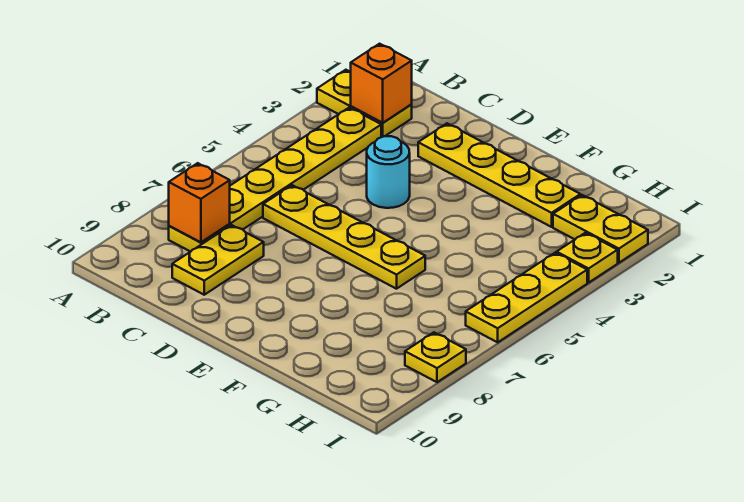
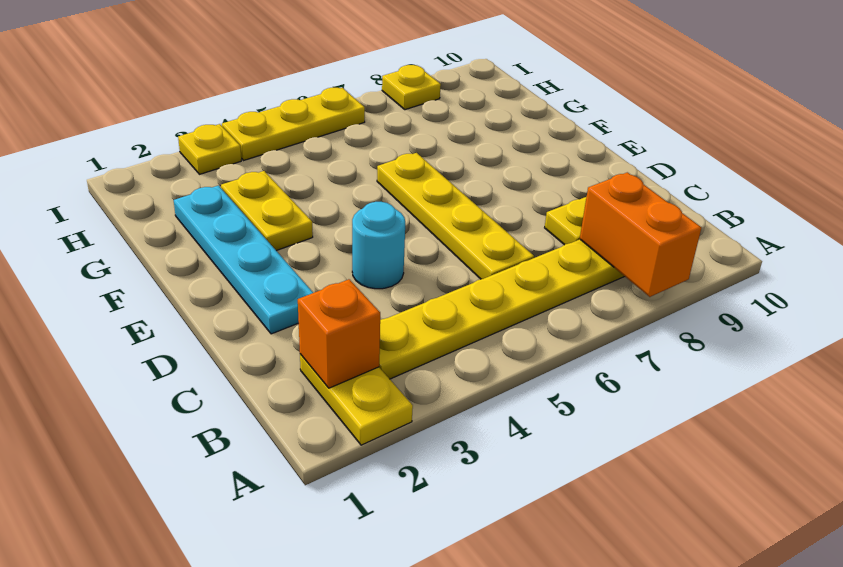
orange brick B8 level 2 -> orange brick A8:B8 level 2
yellow plate D2:G2 level 1 -> cyan plate D2:G2 level 1
yellow plate H2:I2 level 1 -> yellow plate F3:G3 level 1

